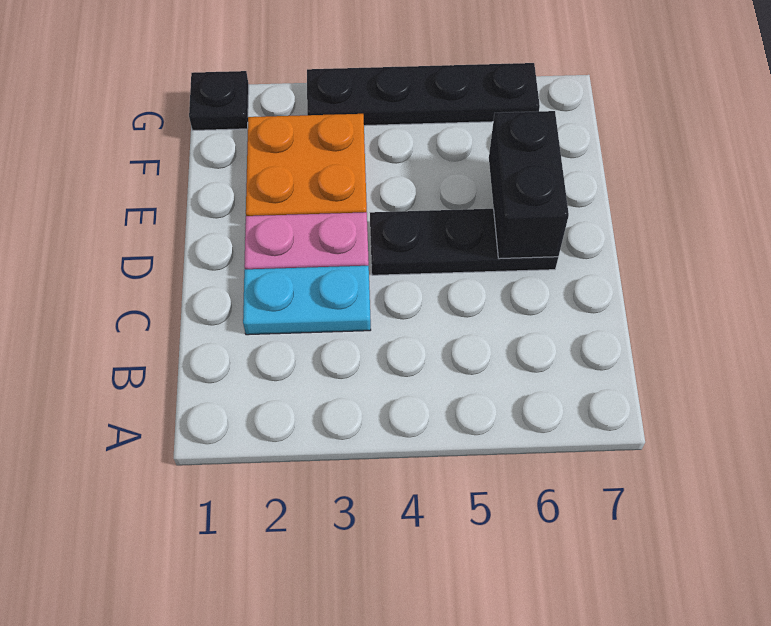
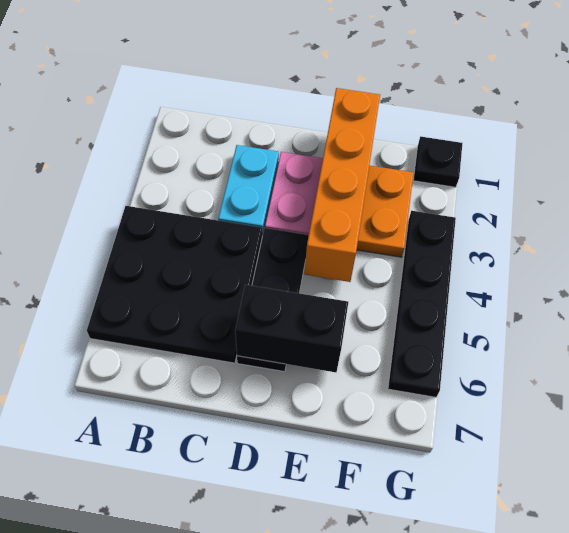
none -> black plate A4:C6 level 1
none -> orange brick E1:E4 level 2

